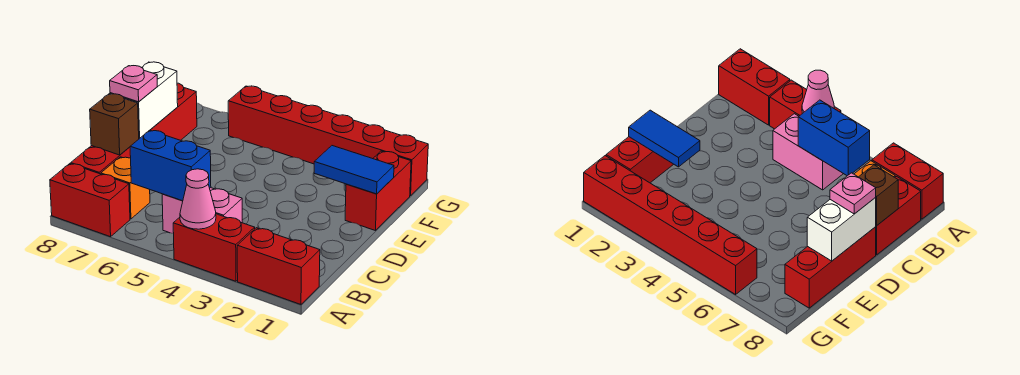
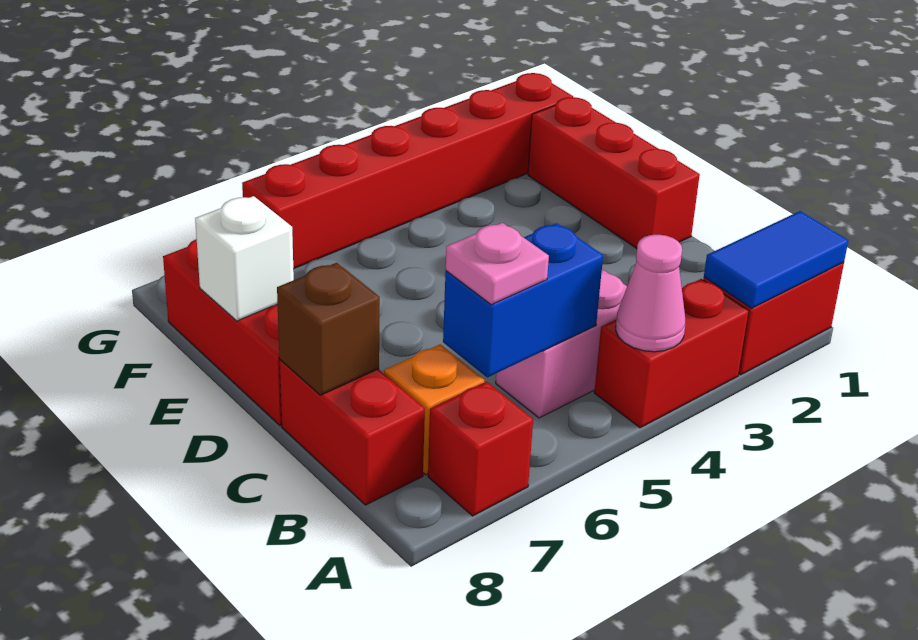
red brick A7:A8 level 1 -> red brick A7 level 1
white brick D8:E8 level 2 -> white brick E8 level 2
pink plate D8 level 3 -> pink plate B6 level 3
red brick E1:F1 level 1 -> red brick D1:F1 level 1
blue tile E1:E2 level 2 -> blue tile A1:A2 level 2

